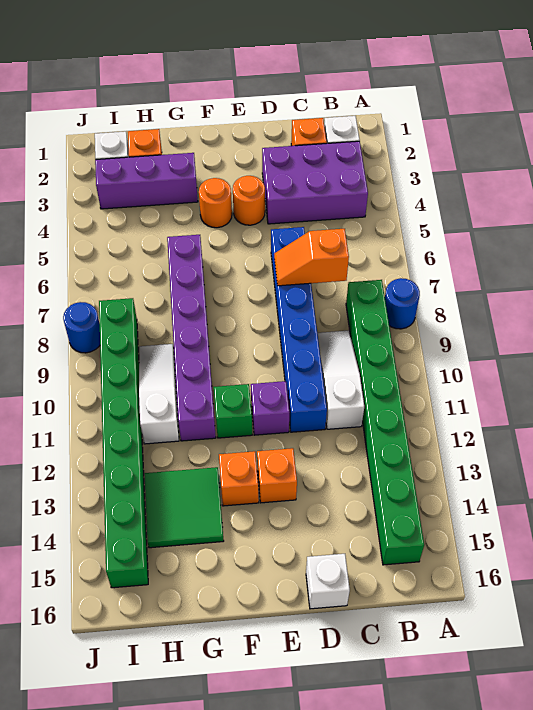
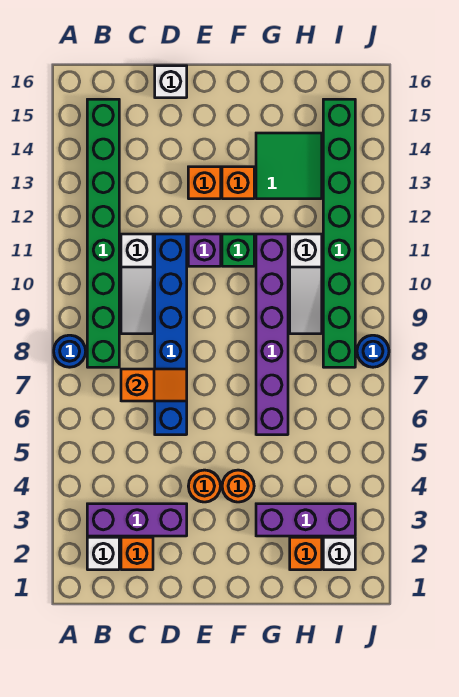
purple brick B3:D4 level 1 -> purple brick B3:D3 level 1

